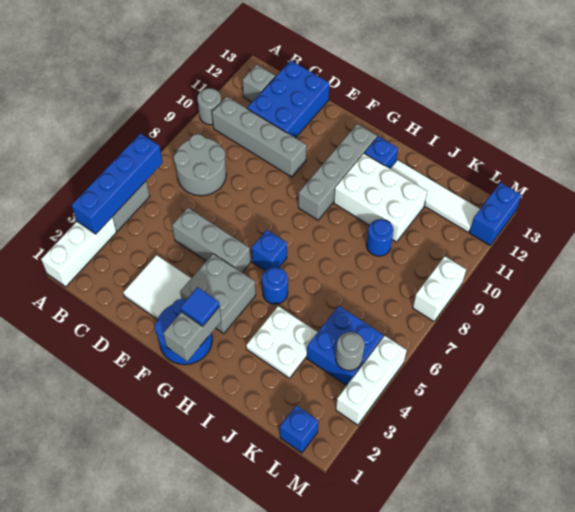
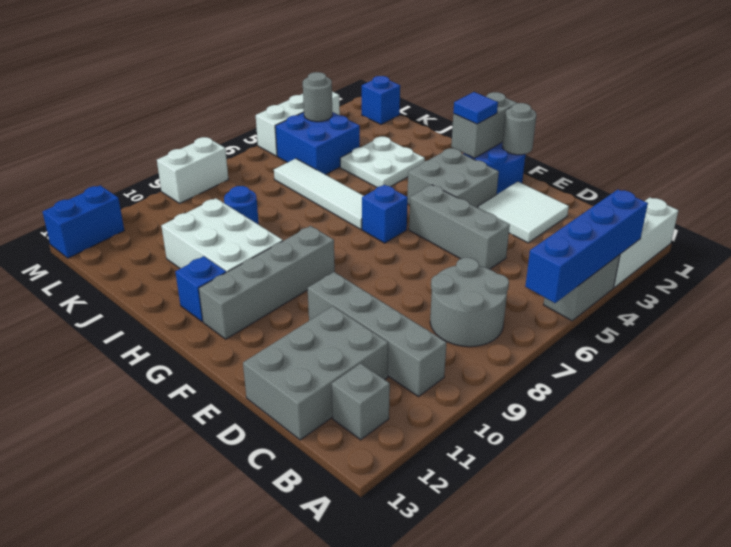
grey round brick A10 level 1 -> grey round brick F1 level 2
blue brick C11:D13 level 1 -> grey brick C11:D13 level 1
blue round brick H5 level 1 -> none
white tile I12:L12 level 1 -> white tile H6:K6 level 1

